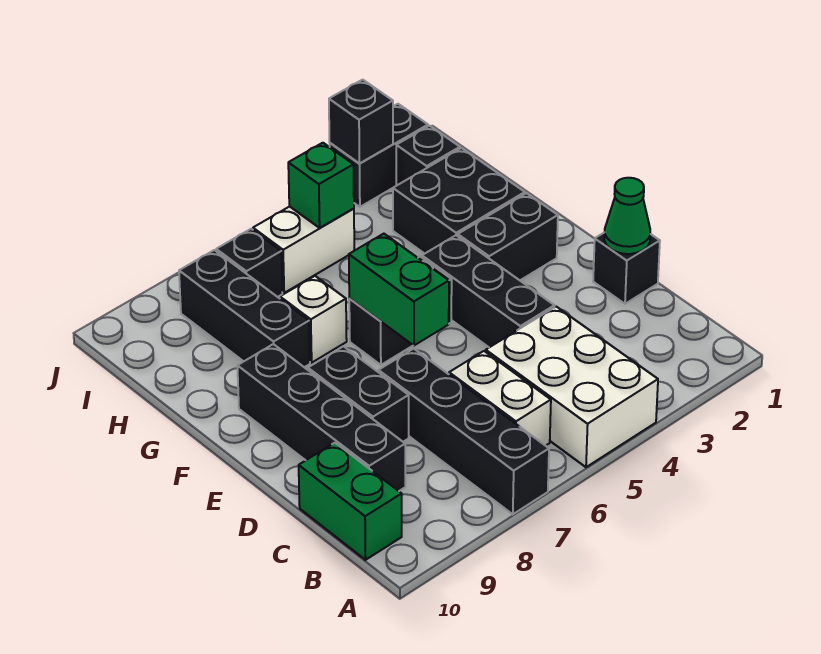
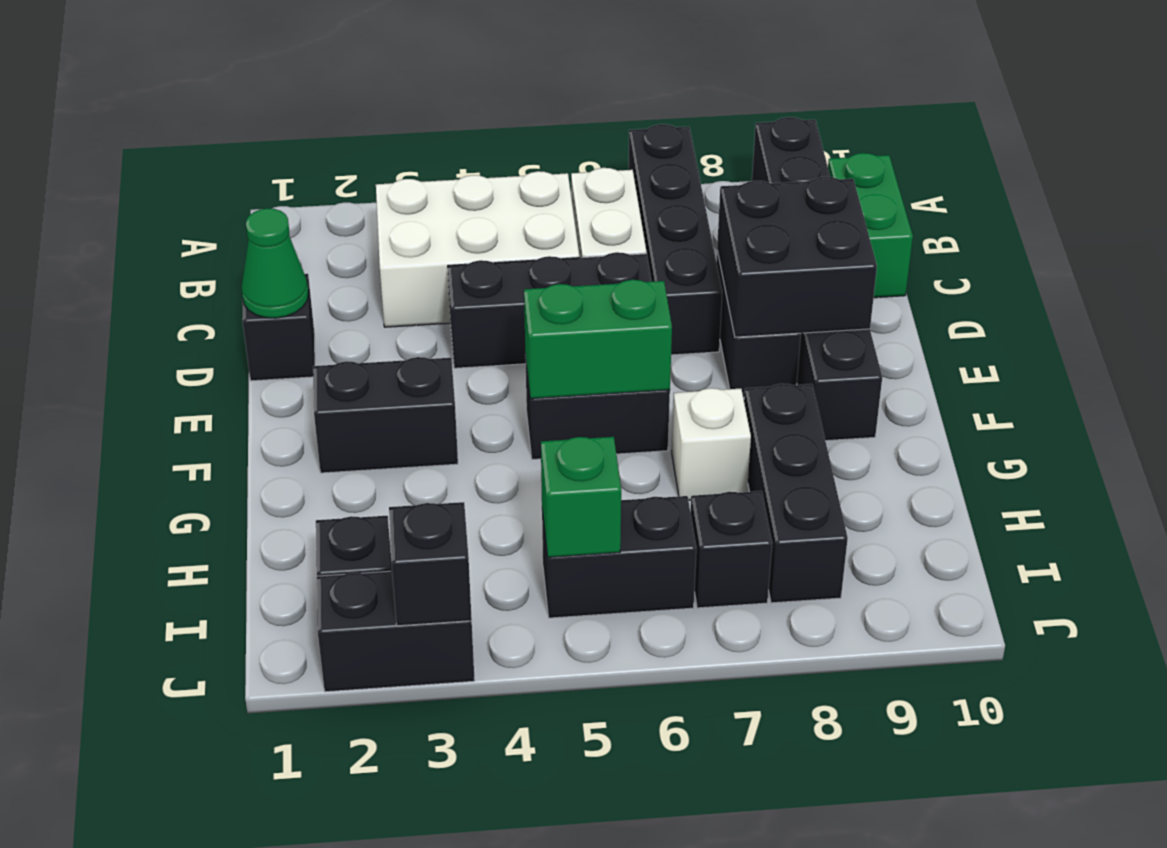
white brick A4:C5 level 1 -> white brick B3:C5 level 1
black brick C9:F9 level 1 -> black brick A9:F9 level 1
black brick D4:F4 level 1 -> black brick D4:D6 level 1
green brick E6:F6 level 2 -> green brick F5:F6 level 2
black brick G2:H3 level 1 -> black brick D8:E9 level 2
white brick I5:I6 level 1 -> black brick I5:I6 level 1

